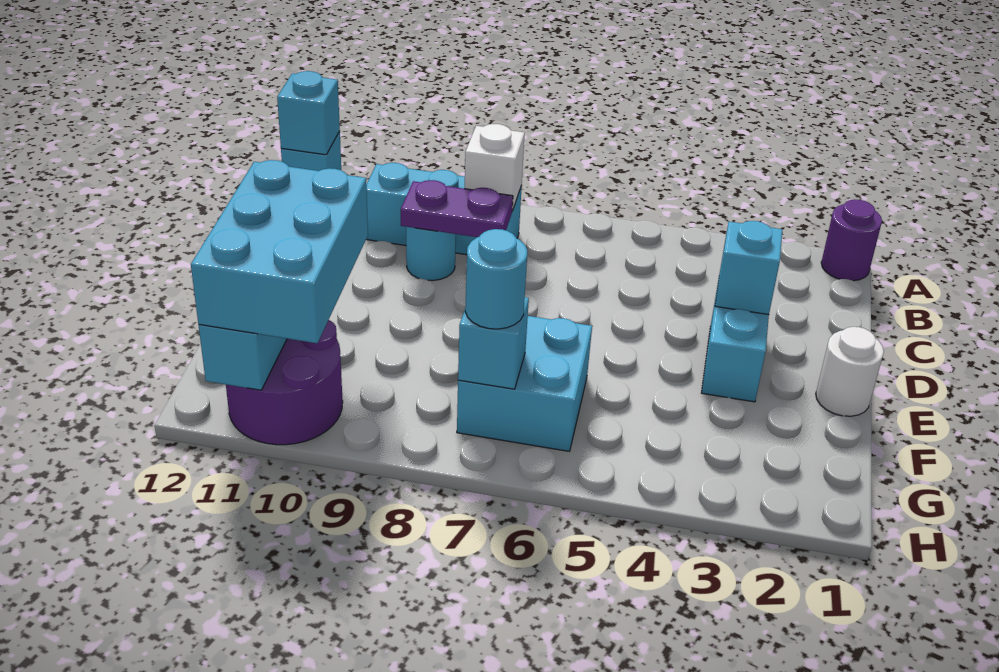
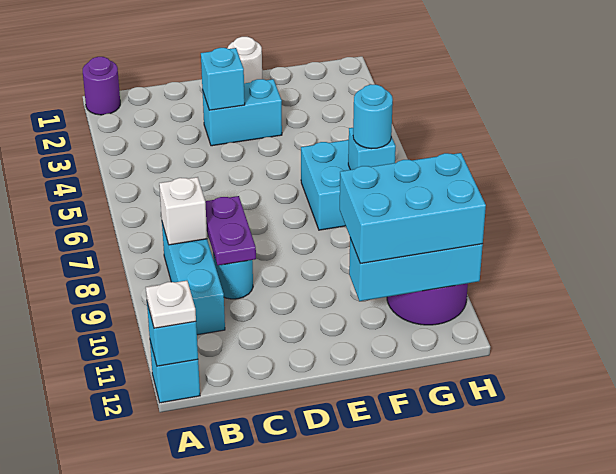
none -> white plate A12 level 3

